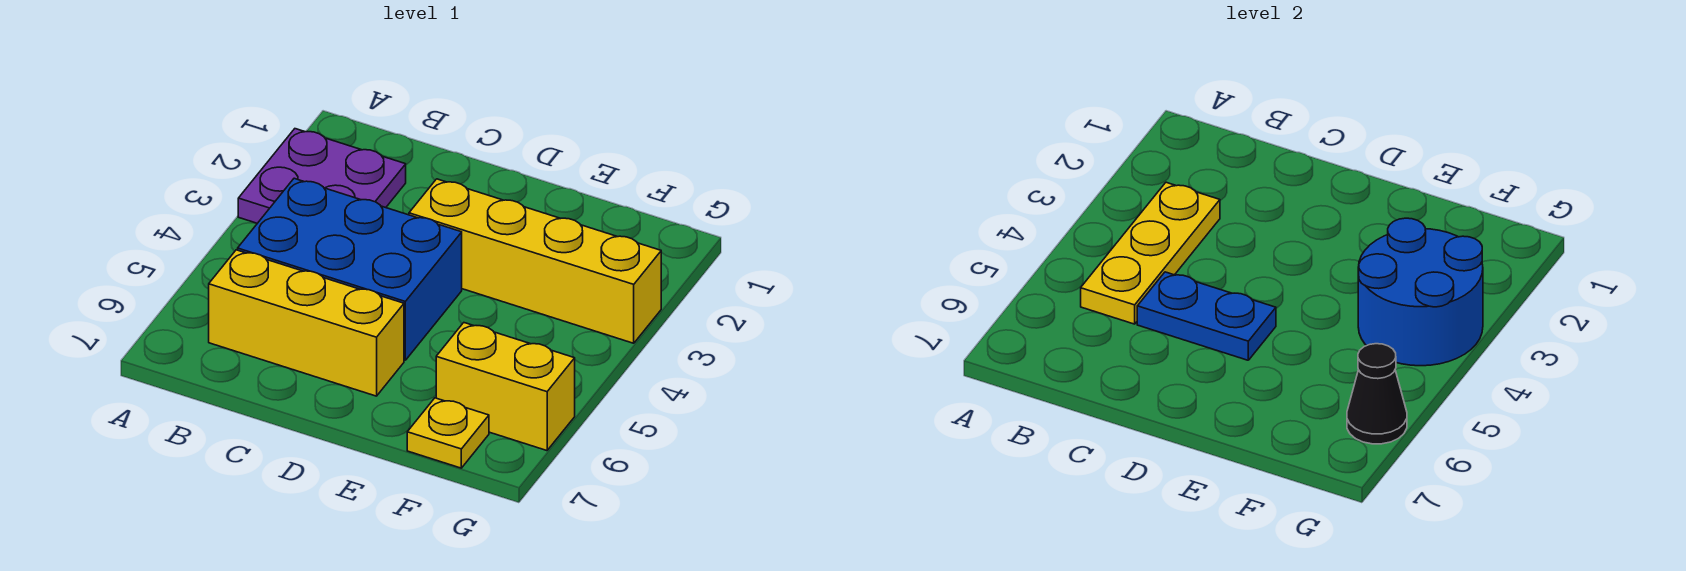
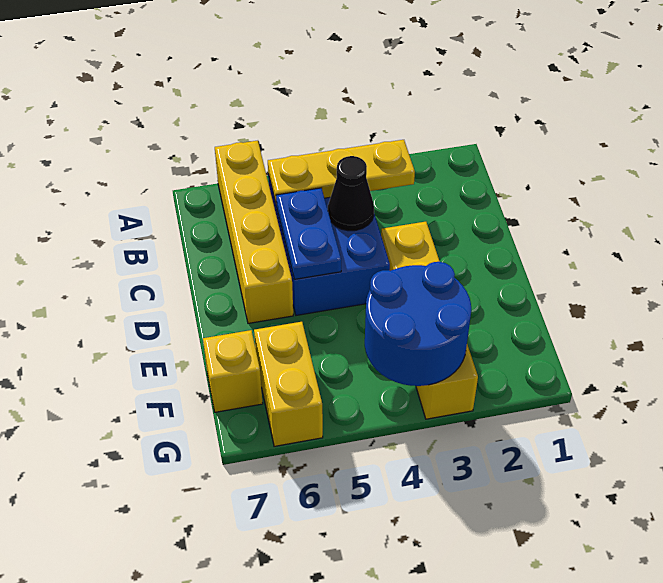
purple plate A2:B3 level 1 -> none
yellow brick B6:D6 level 1 -> yellow brick A6:D6 level 1
yellow plate F7 level 1 -> yellow brick F7 level 1
black cone G6 level 2 -> black cone C4 level 2

